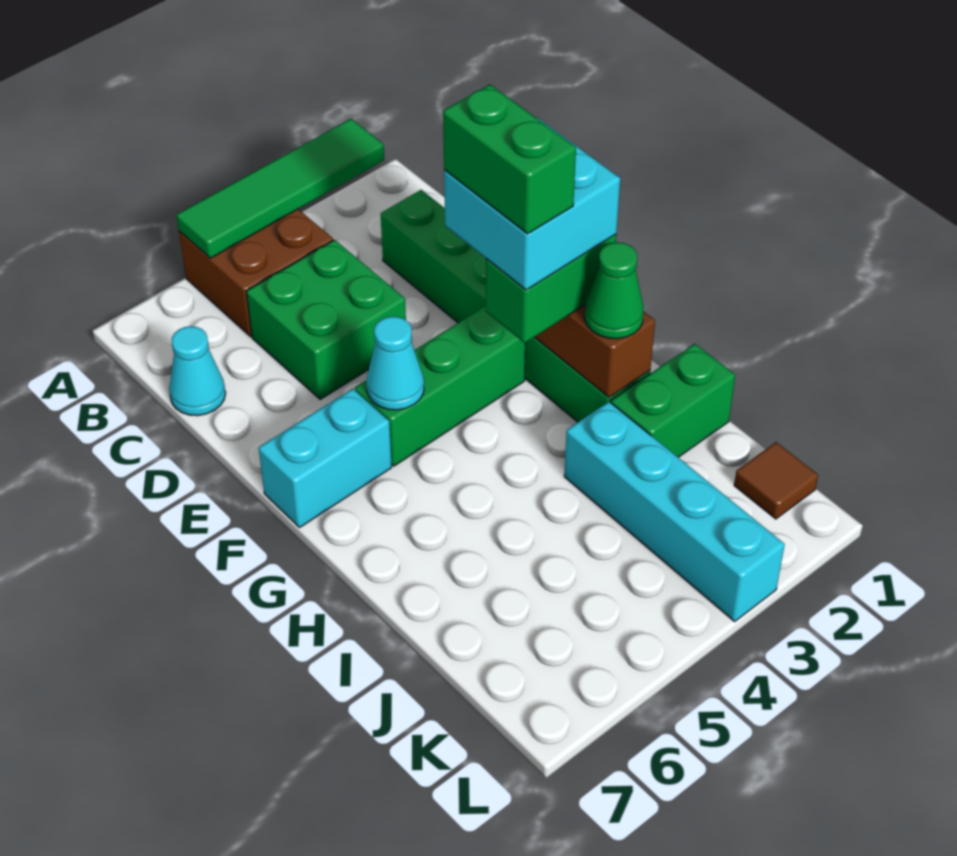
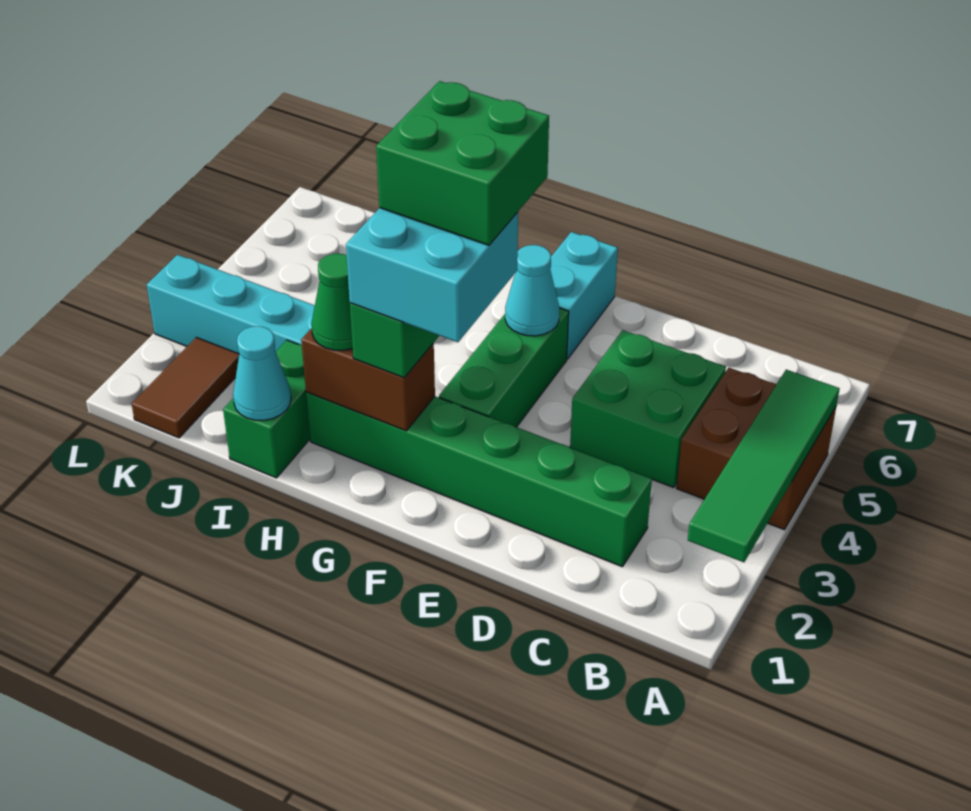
cyan cone C7 level 1 -> cyan cone I1 level 2
green brick F3:G3 level 5 -> green brick F3:G4 level 5
brown tile K1 level 1 -> brown tile K1:K2 level 1

